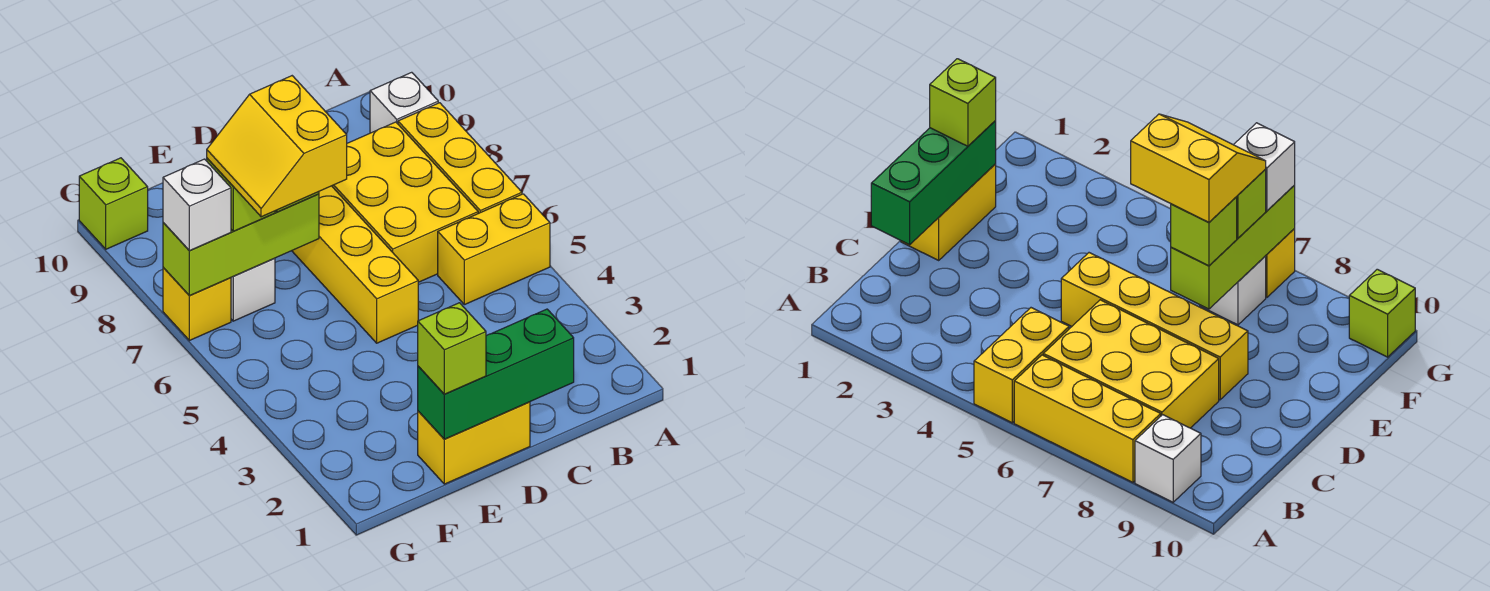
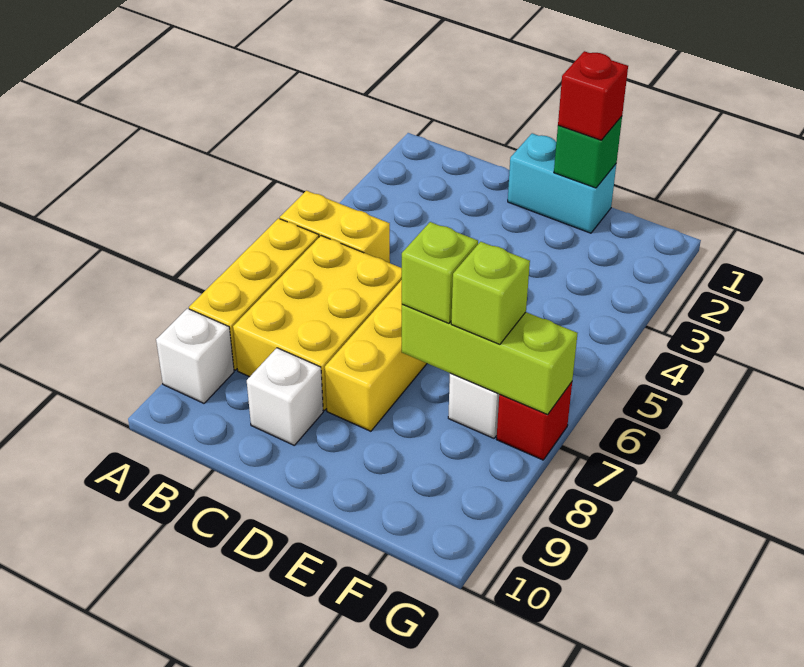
green brick C1:E1 level 2 -> green brick E1 level 2
yellow brick D1:E1 level 1 -> cyan brick D1:E1 level 1
lime brick E1 level 3 -> red brick E1 level 3
yellow slope E6:F7 level 4 top E -> none
yellow brick G7 level 1 -> red brick G7 level 1
white brick G7 level 3 -> white brick C9 level 1
lime brick G10 level 1 -> none

